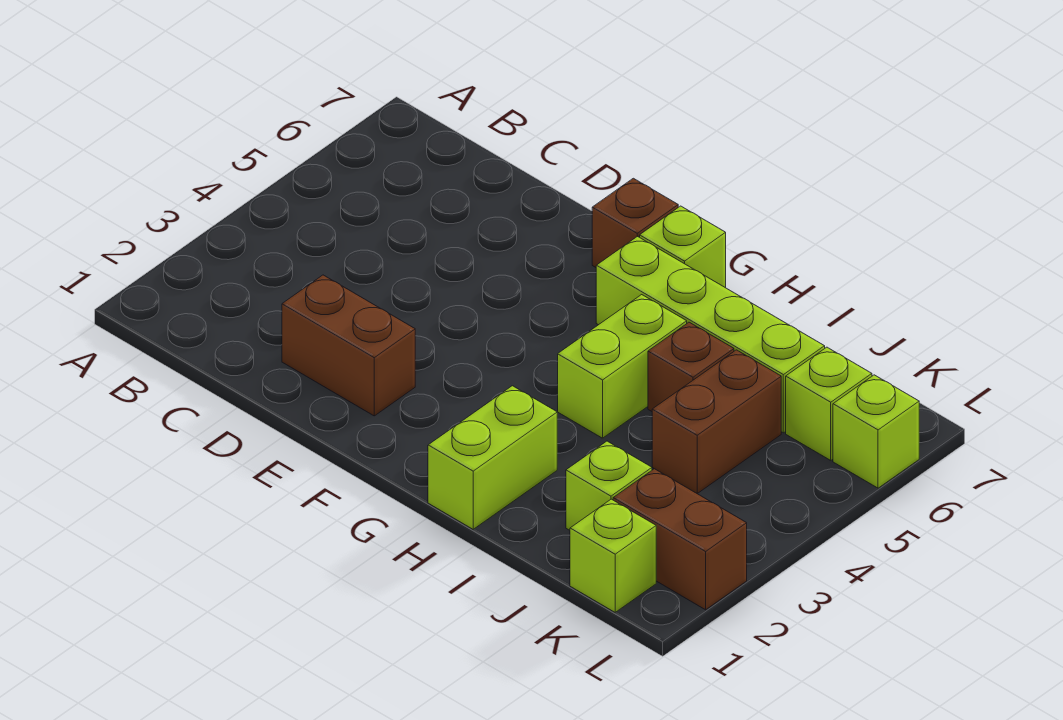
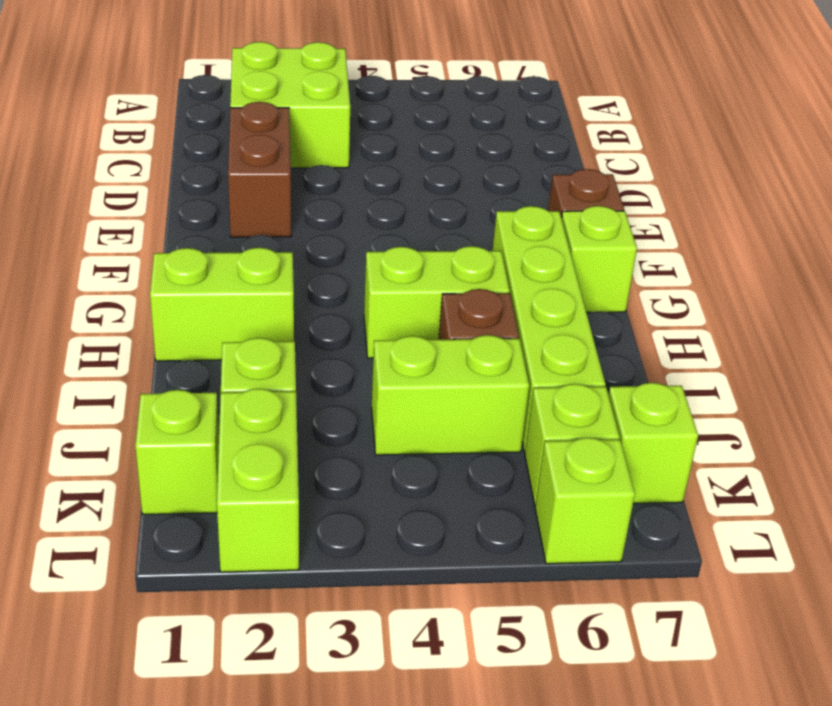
none -> lime brick B2:C3 level 1
brown brick J4:J5 level 1 -> lime brick J4:J5 level 1
brown brick K2:L2 level 1 -> lime brick K2:L2 level 1
none -> lime brick K7 level 1

